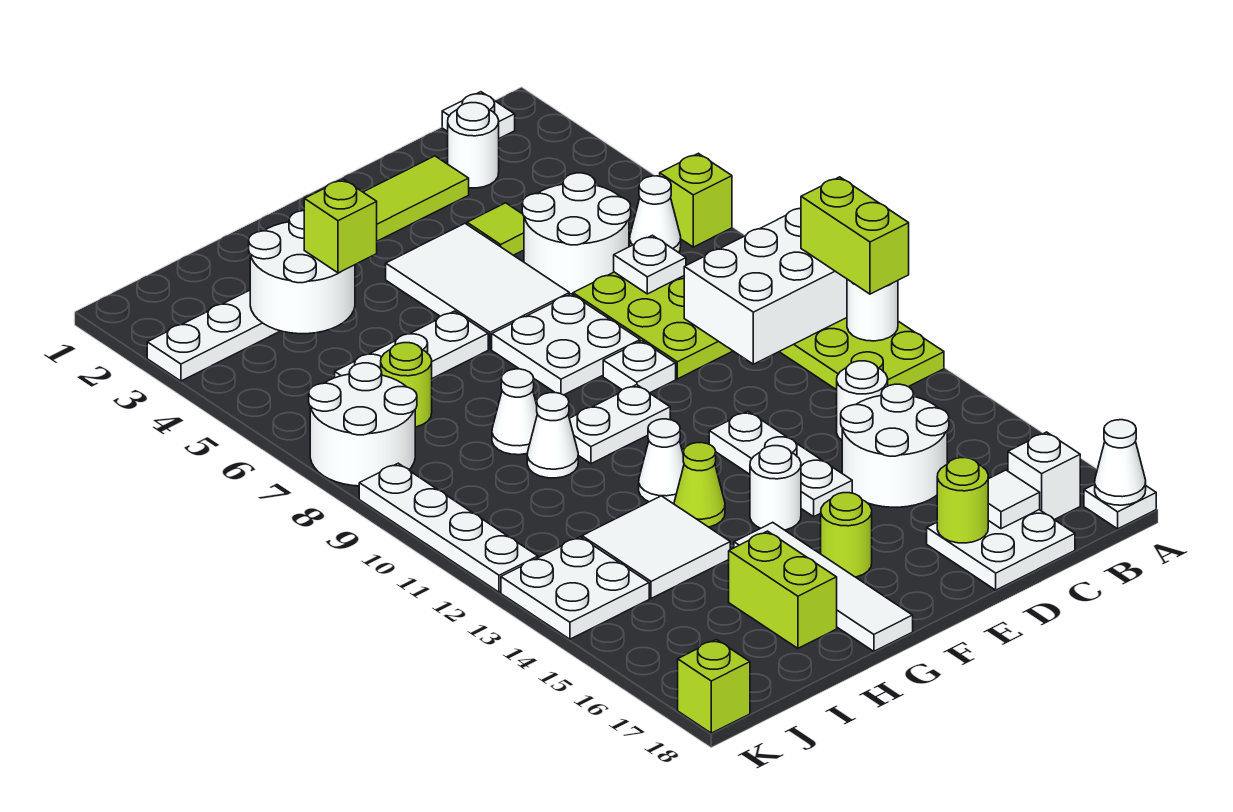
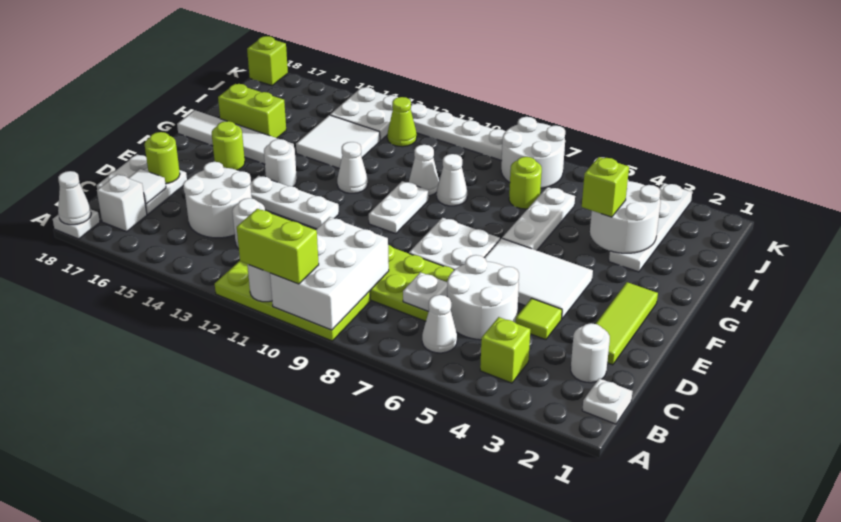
lime brick A6 level 1 -> lime brick B4 level 1
white plate E9 level 1 -> none
lime cone G13 level 1 -> lime cone J12 level 1

